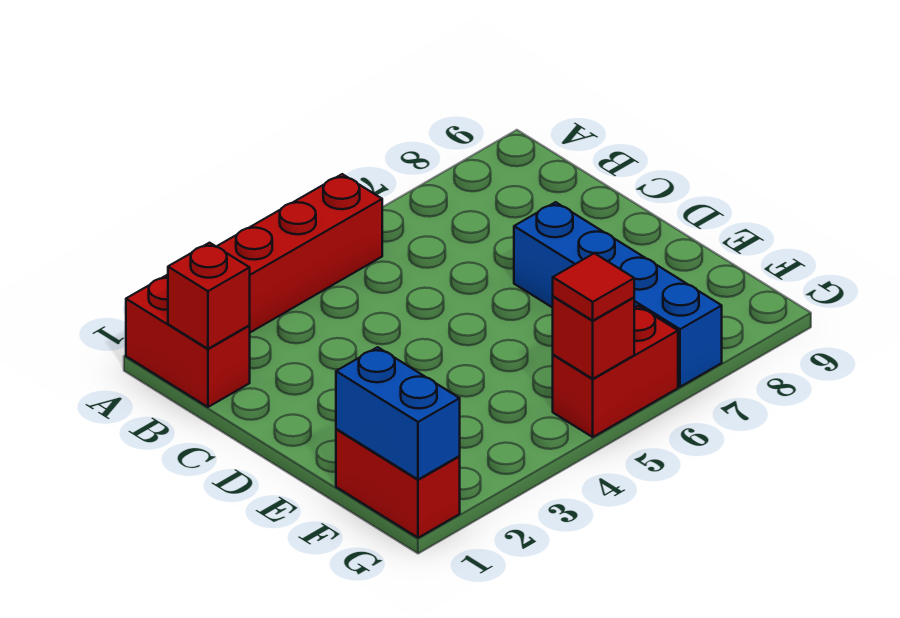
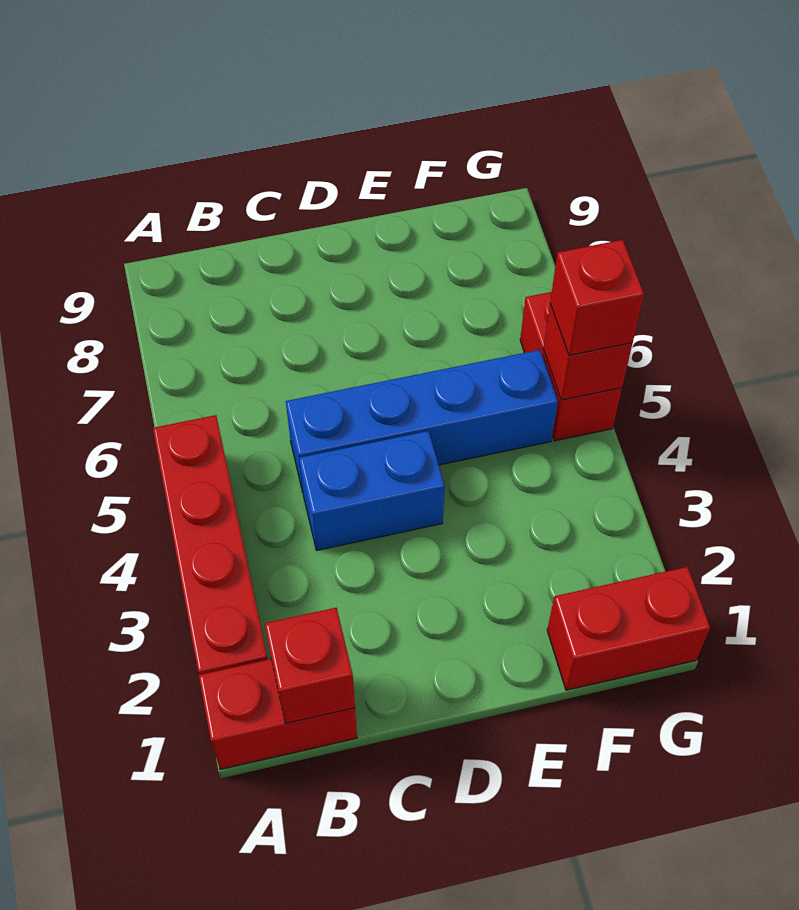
blue brick D7:G7 level 1 -> blue brick C5:F5 level 1
blue brick F1:G1 level 2 -> blue brick C4:D4 level 1
red tile G5 level 3 -> red brick G5 level 3

